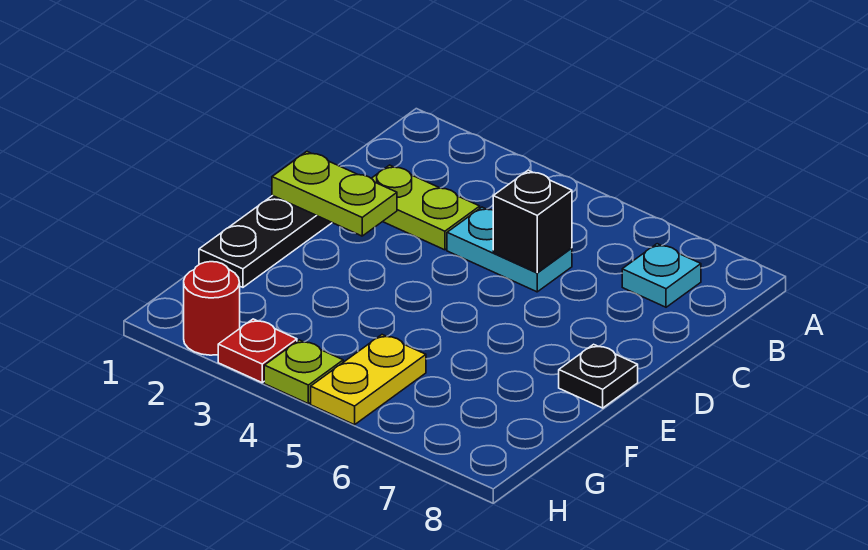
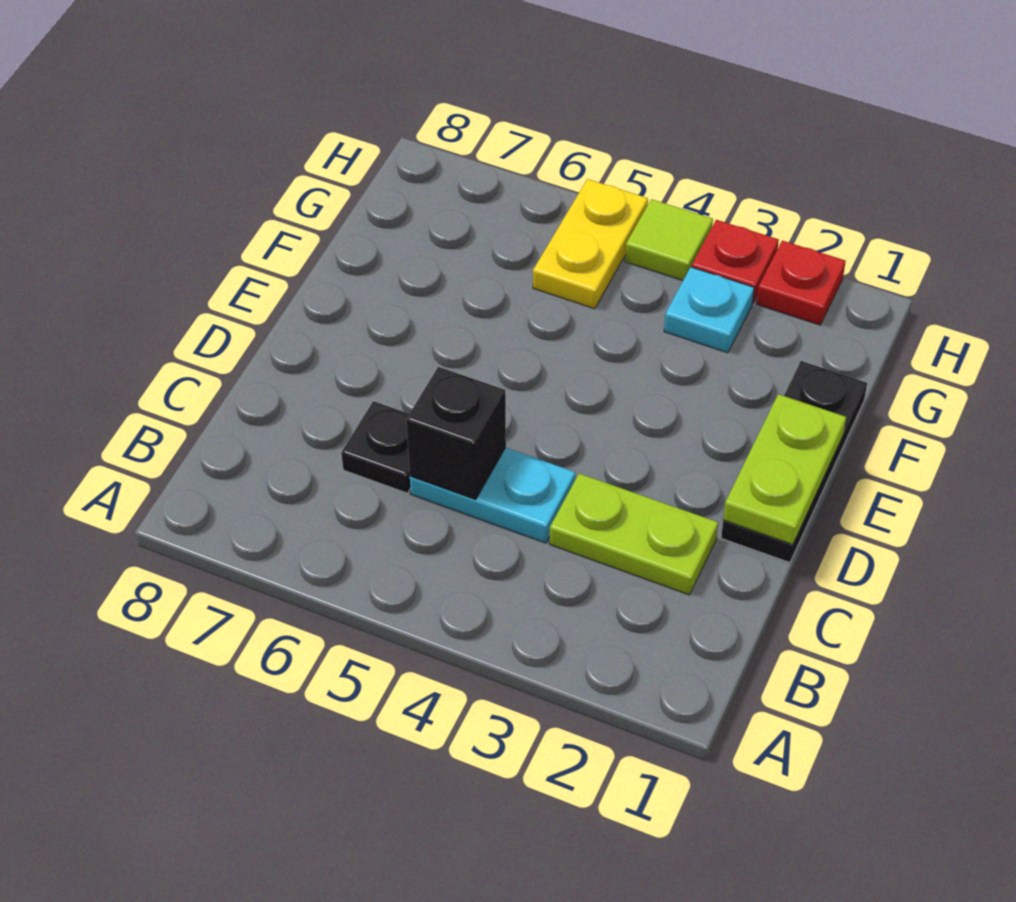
cyan plate B7 level 1 -> cyan plate G3 level 1
lime plate D1:D2 level 2 -> lime plate D1:E1 level 2
black plate E8 level 1 -> black plate C6 level 1
red round brick H2 level 1 -> red plate H2 level 1
lime plate H4 level 1 -> lime tile H4 level 1

